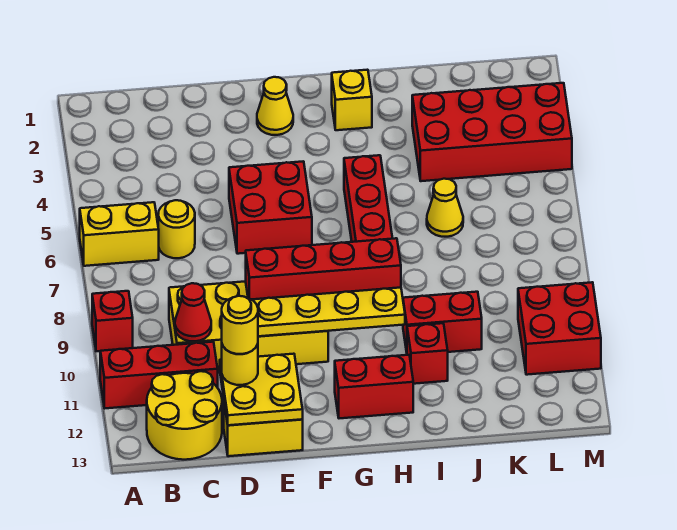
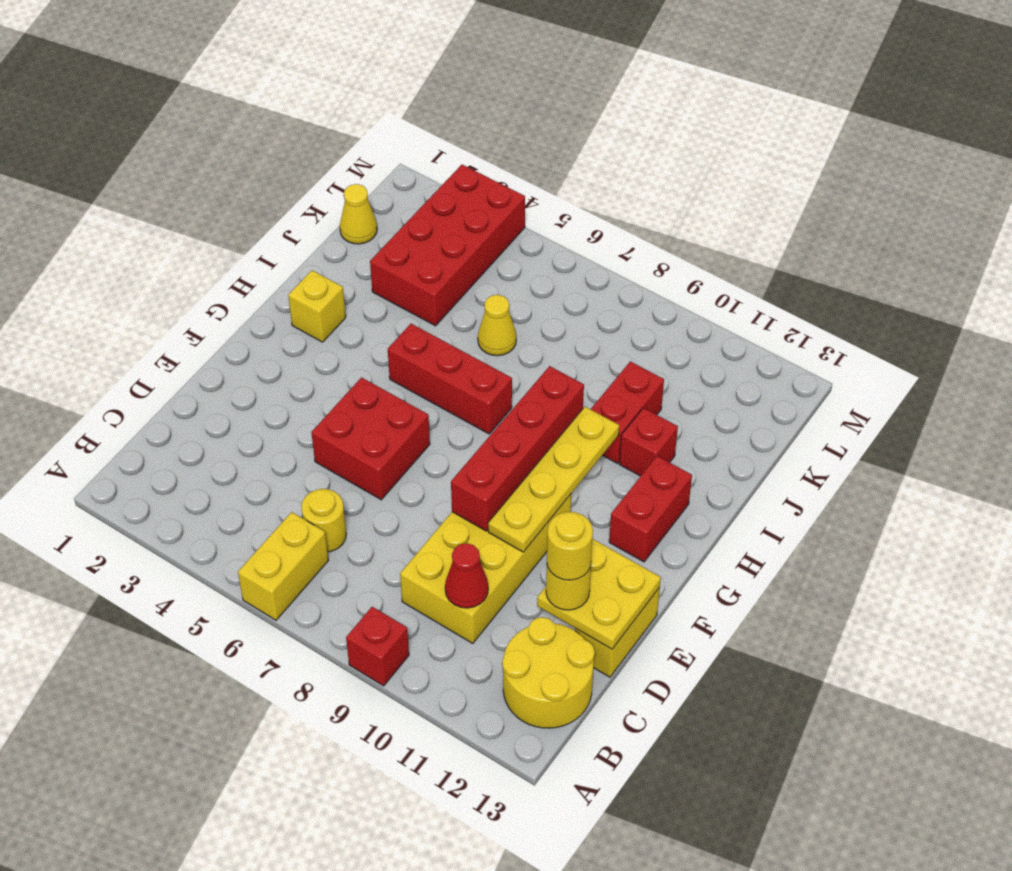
red brick A11:C11 level 1 -> none
yellow cone F2 level 1 -> yellow cone K1 level 1
red brick L10:M11 level 1 -> none

